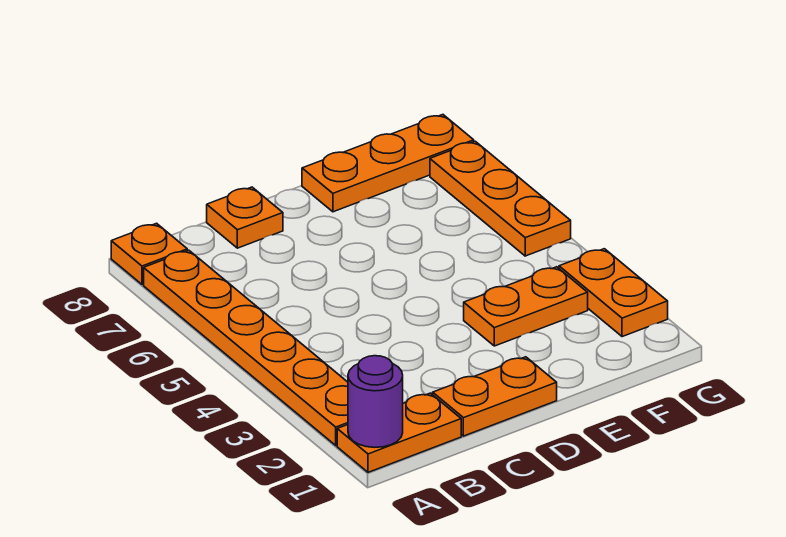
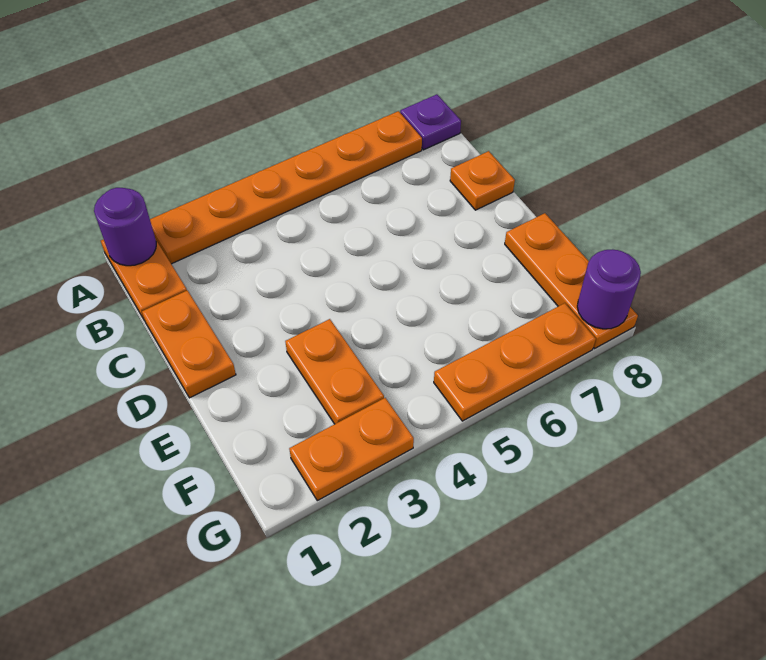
orange plate A8 level 1 -> purple plate A8 level 1
none -> purple round brick G8 level 2

